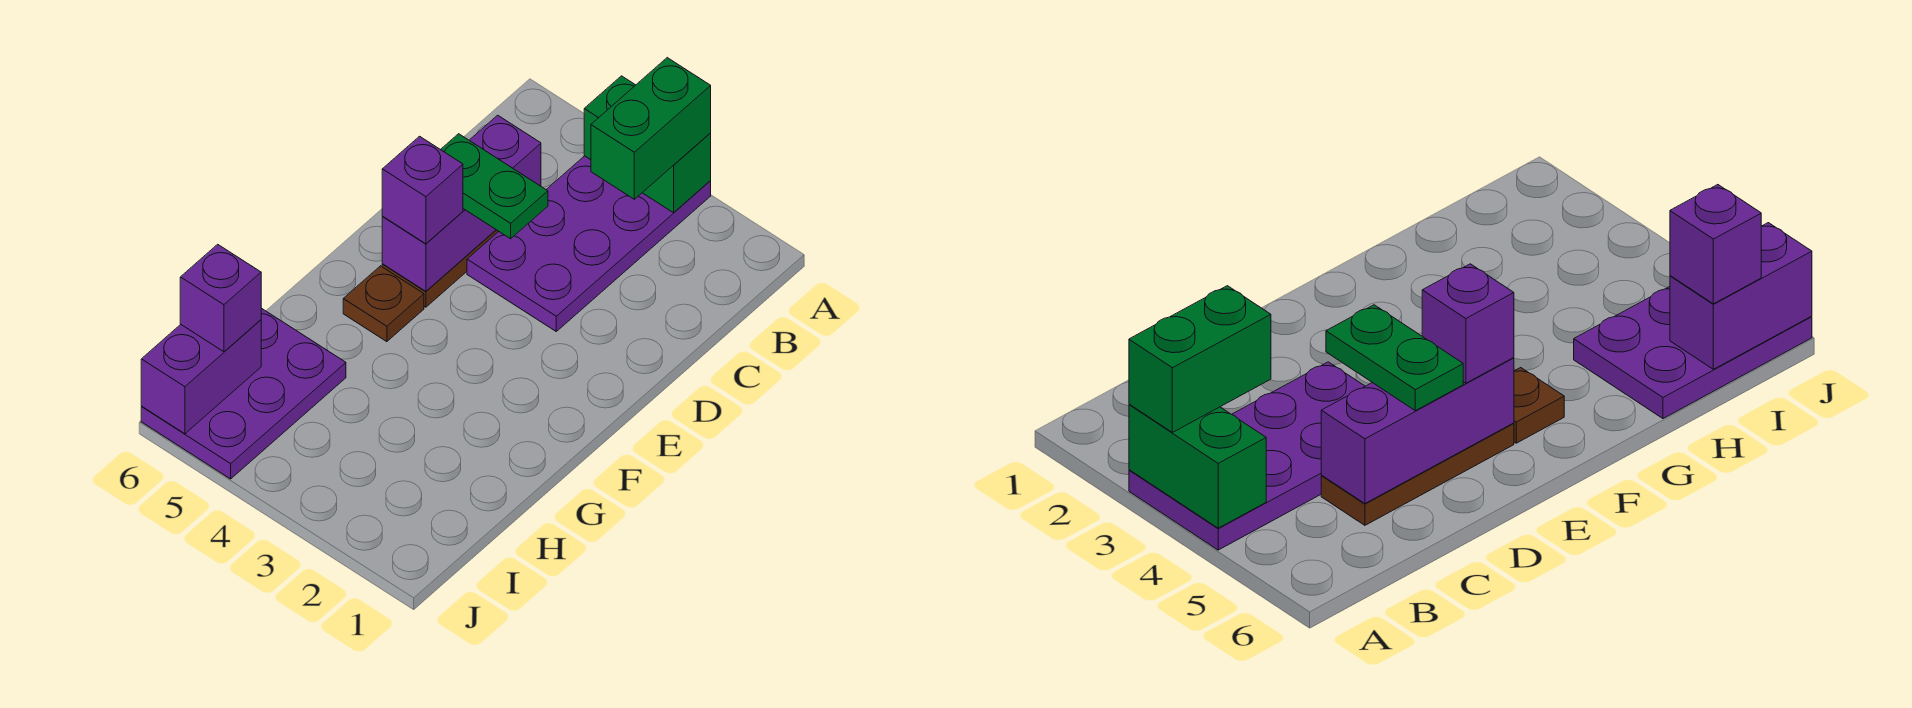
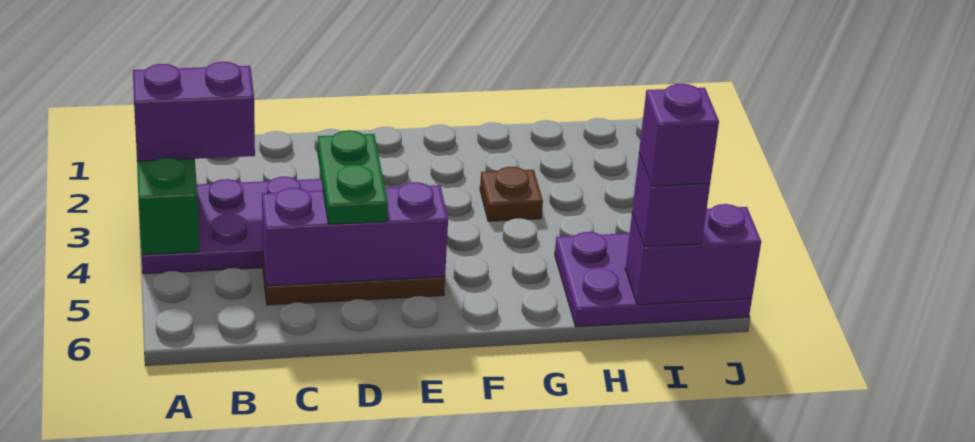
green brick A3:B3 level 3 -> purple brick A3:B3 level 3
purple brick E5 level 3 -> purple brick I6 level 4
brown plate F5 level 1 -> brown plate G3 level 1

